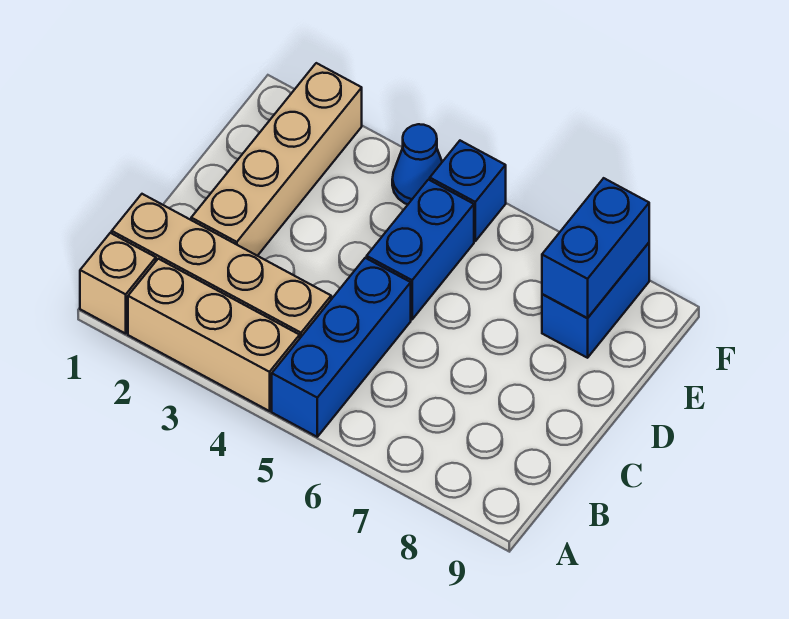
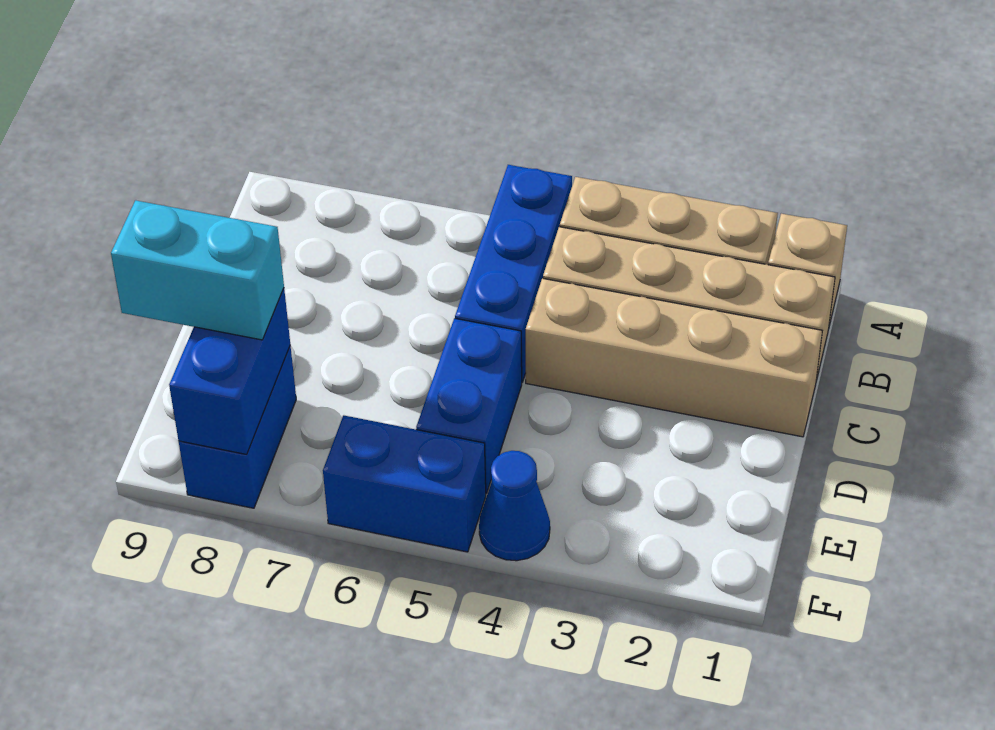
tan brick C2:F2 level 1 -> tan brick C1:C4 level 1
none -> cyan brick E8:E9 level 3
blue brick F5 level 1 -> blue brick F5:F6 level 1

